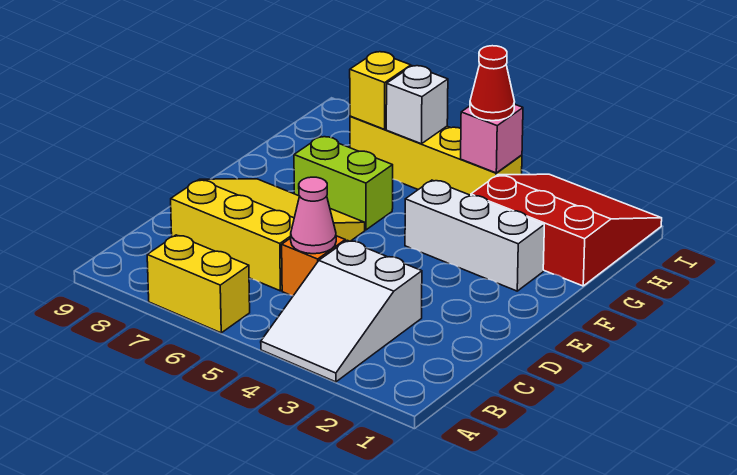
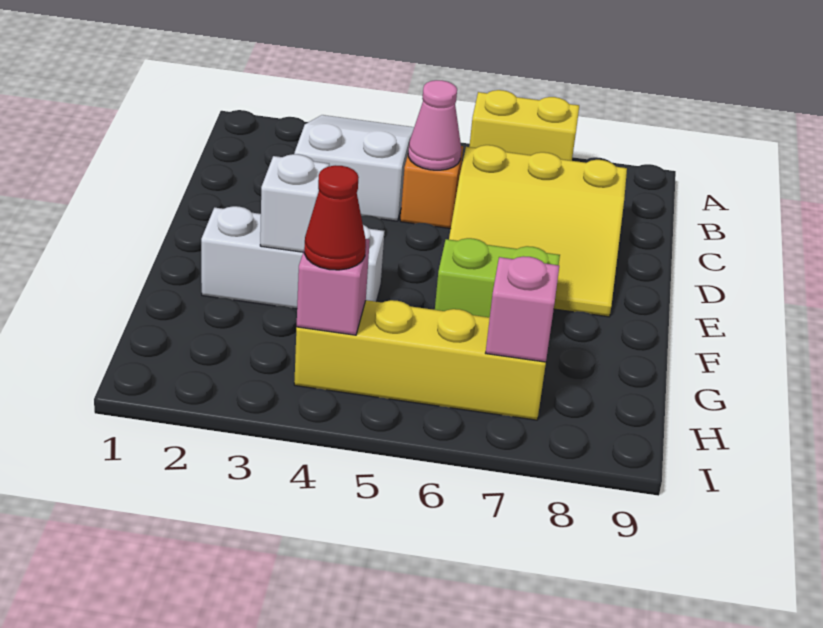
red slope G1:I3 level 1 top G -> none
white brick H6 level 2 -> white brick F3 level 2
yellow brick H7 level 2 -> pink brick H7 level 2

